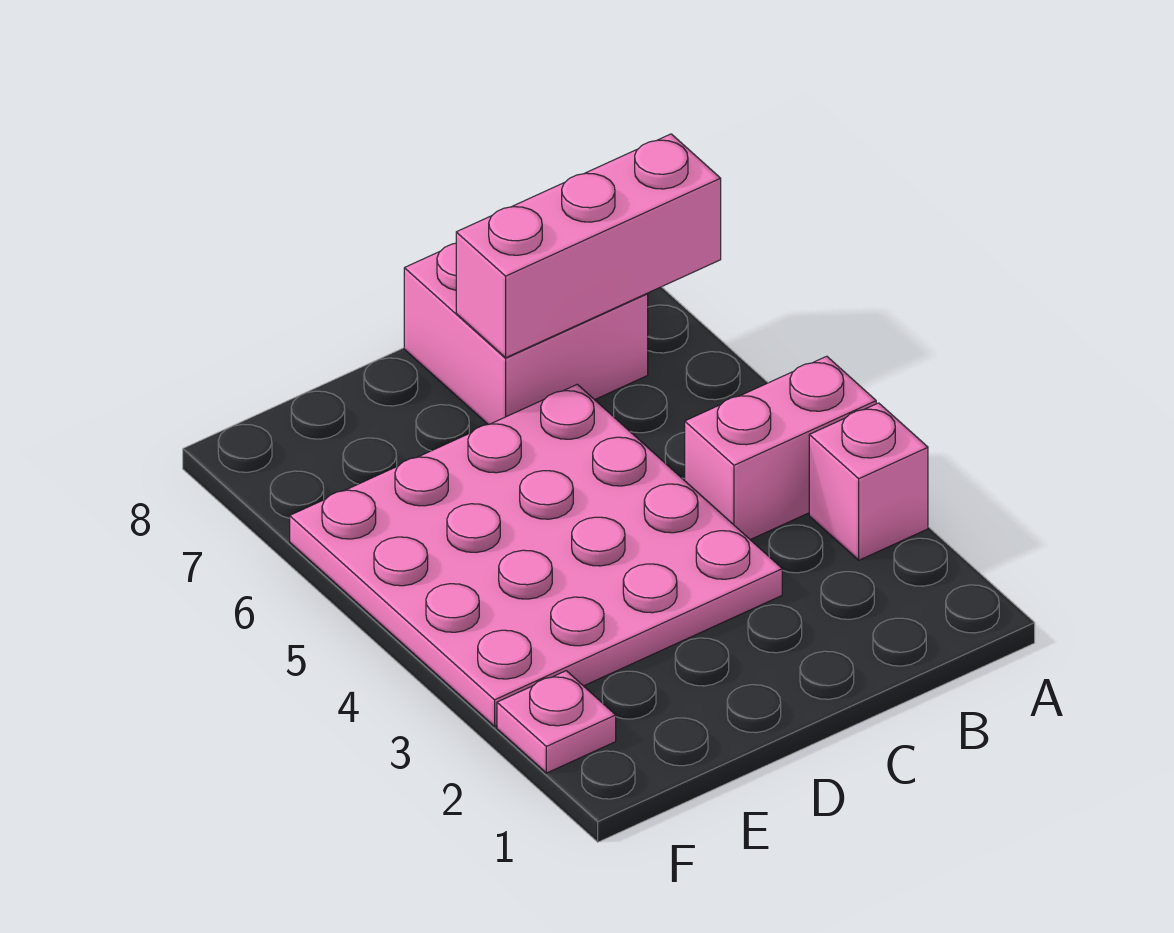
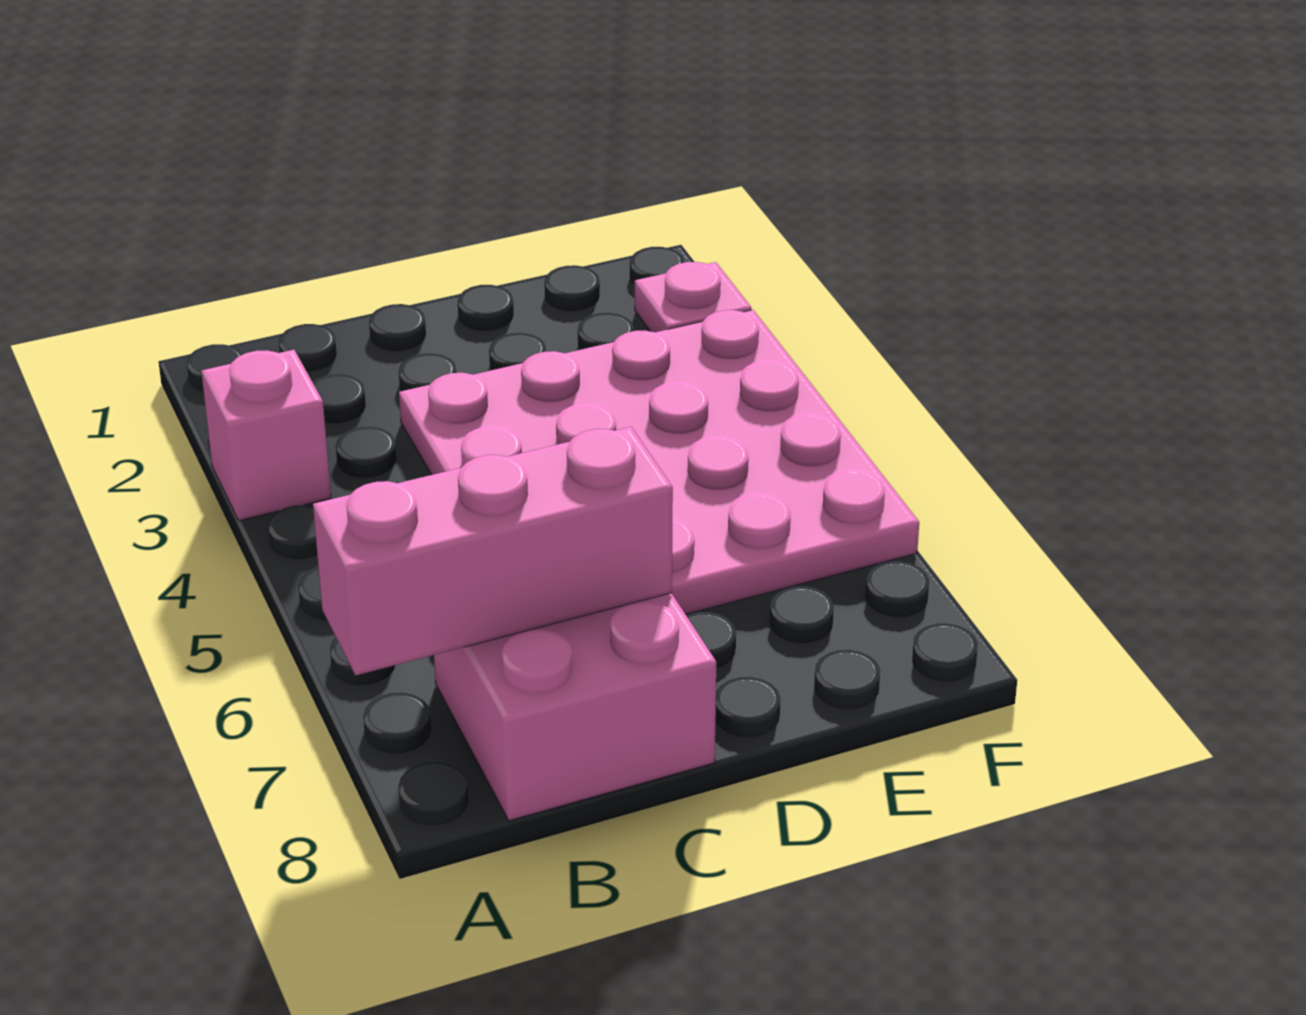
pink brick A4:B4 level 1 -> none

